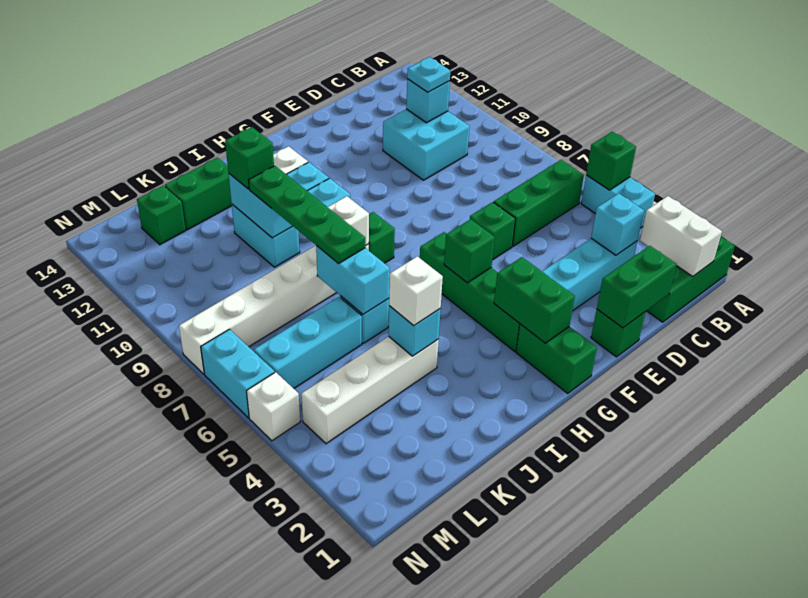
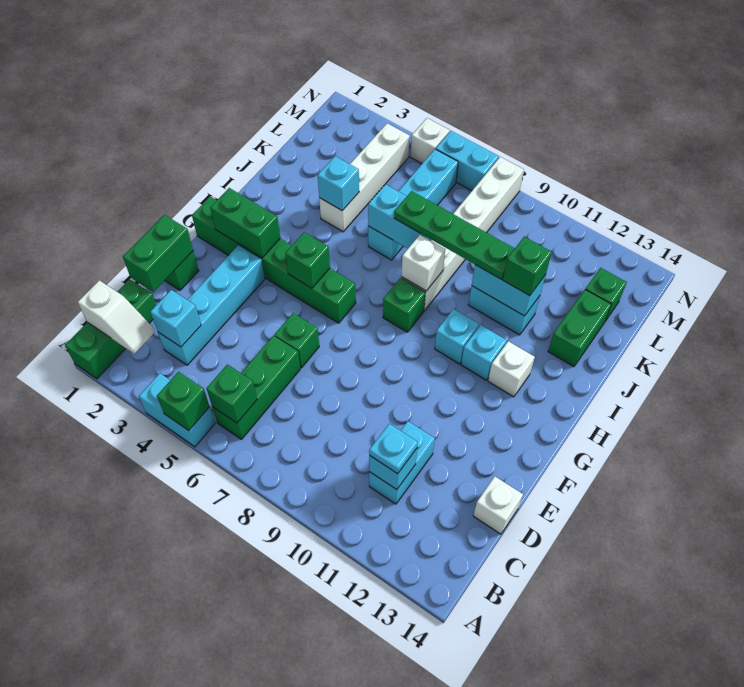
white brick B1:B2 level 2 -> white slope B1:B2 level 2 top 1
none -> green brick B6 level 2
cyan brick C10:D11 level 1 -> cyan brick C11:D11 level 1
white brick J4 level 3 -> white brick D14 level 1

